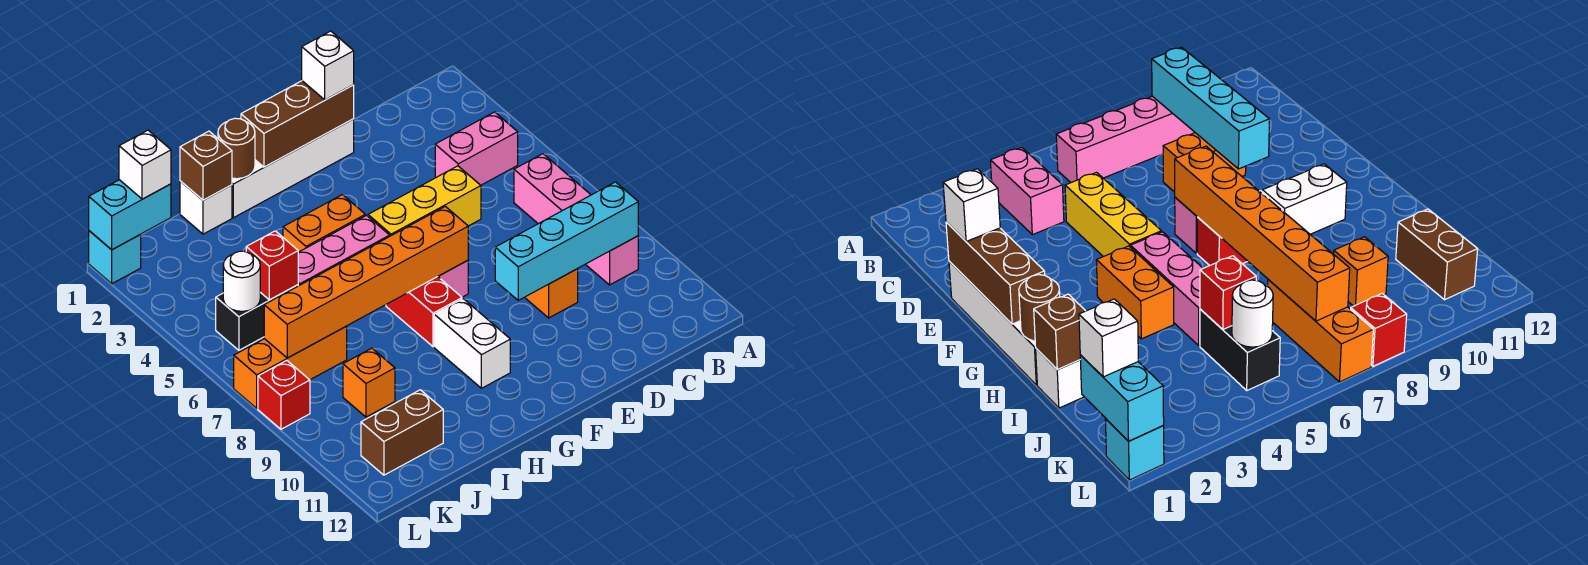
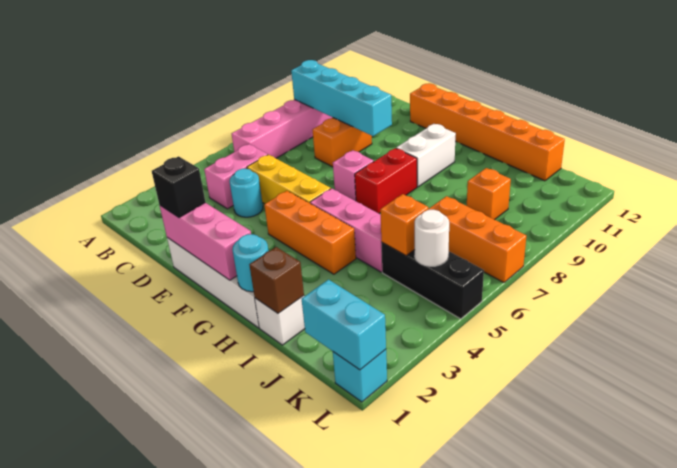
pink brick B4:C4 level 1 -> pink brick C4:C5 level 1
none -> cyan round brick D4 level 1
brown brick E1:G1 level 2 -> pink brick E1:G1 level 2
white brick E1 level 3 -> black brick E1 level 3
orange brick F7:K7 level 2 -> orange brick E12:J12 level 1
orange brick G4:H4 level 1 -> orange brick F4:H4 level 1
brown round brick H1 level 2 -> cyan round brick H1 level 2
black brick J5:K5 level 1 -> black brick J5:L5 level 1
red brick J5 level 2 -> orange brick J5 level 2
brown brick J11:K11 level 1 -> none
white brick K1 level 3 -> none
red brick L8 level 1 -> none

